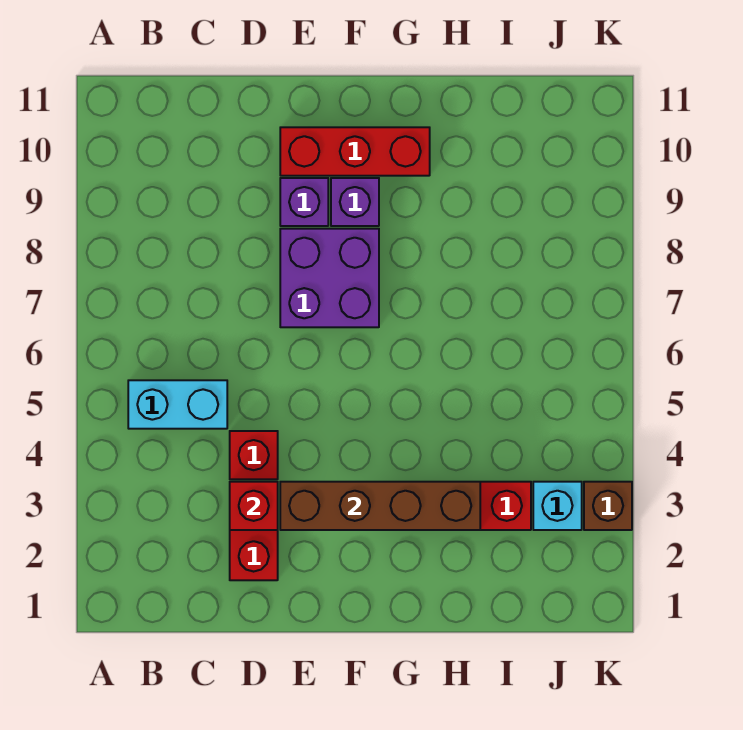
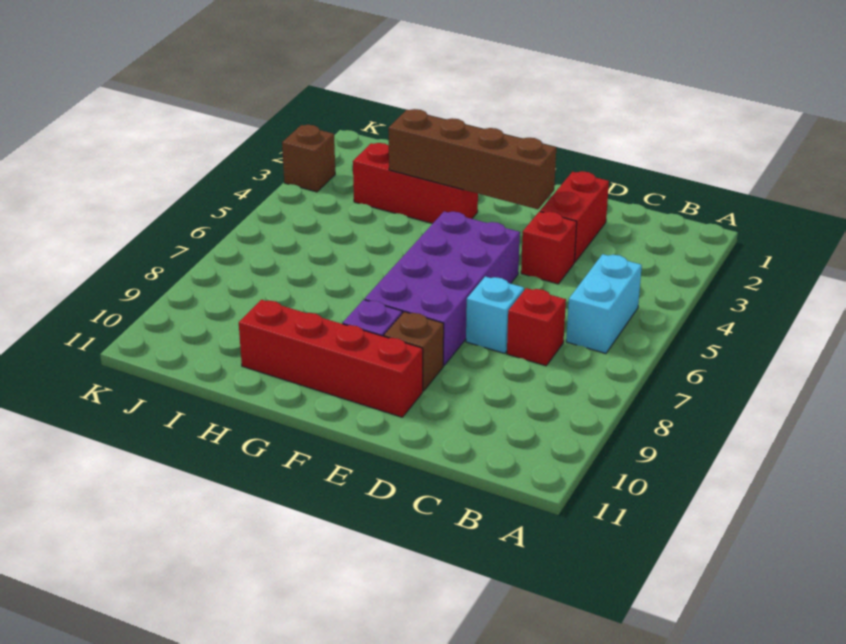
cyan brick B5:C5 level 1 -> cyan brick B5:B6 level 1
red brick D3 level 2 -> red brick C7 level 1
purple brick E7:F8 level 1 -> purple brick E5:F8 level 1
purple brick E9 level 1 -> brown brick E9 level 1
red brick E10:G10 level 1 -> red brick E10:H10 level 1
cyan brick J3 level 1 -> cyan brick D7 level 1

